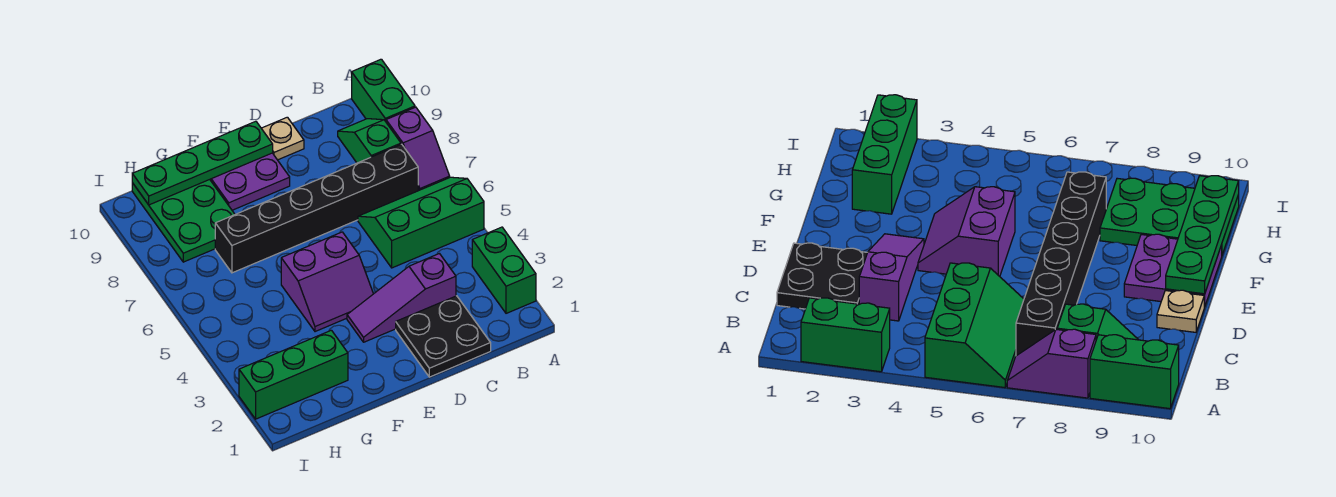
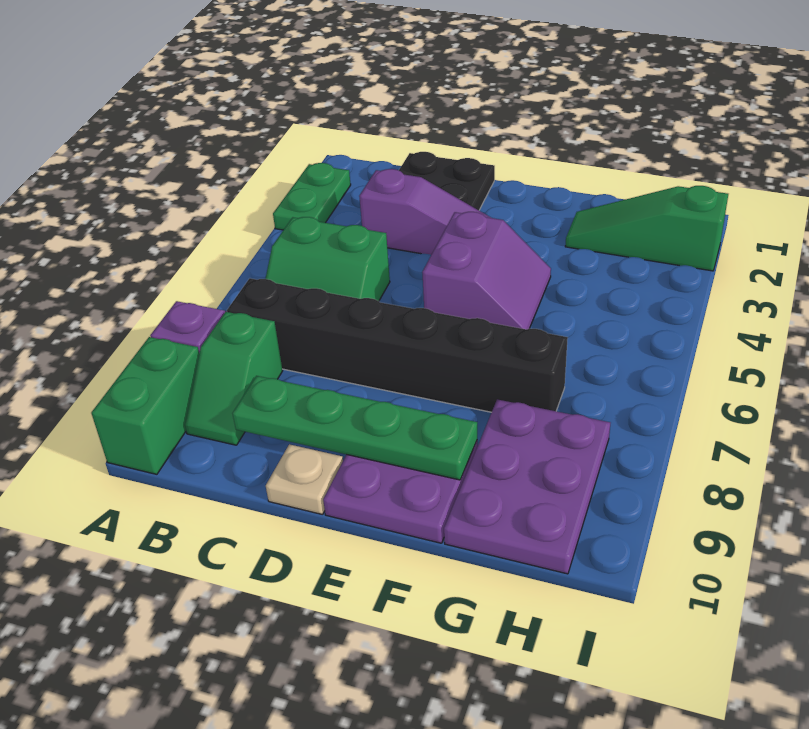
green brick A2:A3 level 1 -> green plate A2:A3 level 1
green slope A5:C6 level 1 top 5 -> green slope B5:C6 level 1 top 5
purple slope E4:F5 level 1 top 5 -> purple slope E4:F5 level 1 top E
green plate E10:H10 level 2 -> green plate C9:F9 level 2
green brick G2:I2 level 1 -> green slope G2:I2 level 1 top I
green plate G8:H10 level 1 -> purple plate G8:H10 level 1

